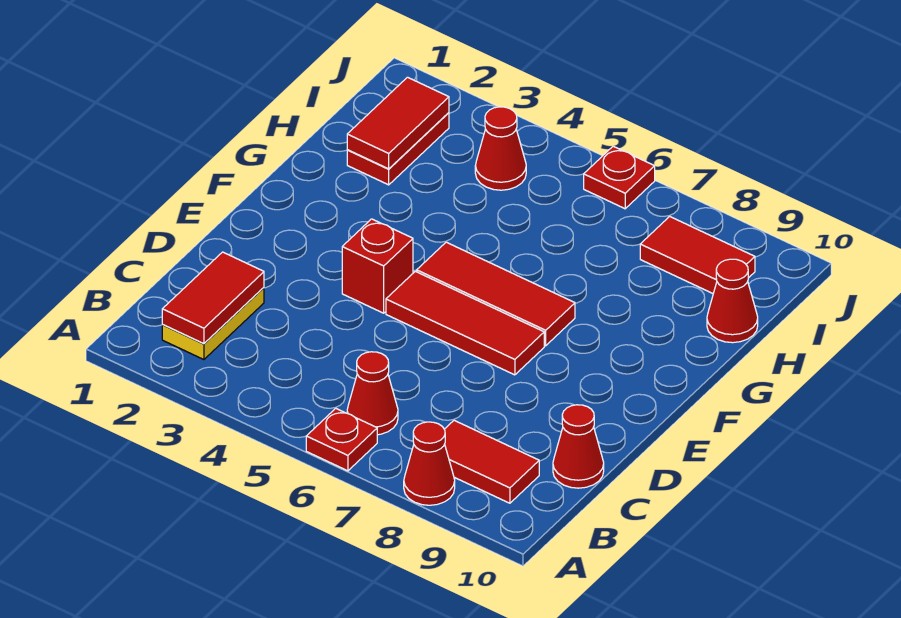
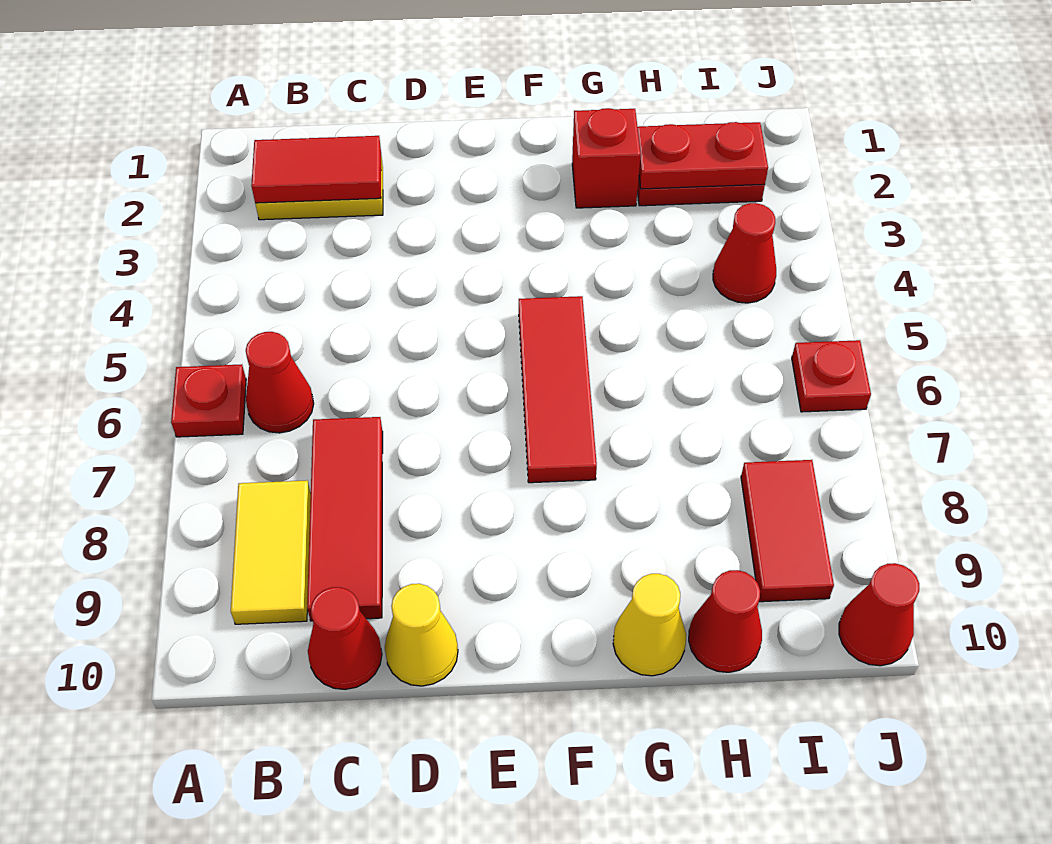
red cone A8 level 1 -> red cone J10 level 1
red tile B8:B9 level 1 -> yellow tile B8:B9 level 1
none -> yellow cone D10 level 1
red brick E4 level 1 -> red brick G2 level 1
red tile E5:E7 level 1 -> red tile C7:C9 level 1
none -> yellow cone G10 level 1
red tile H2:I2 level 2 -> red plate H2:I2 level 2

